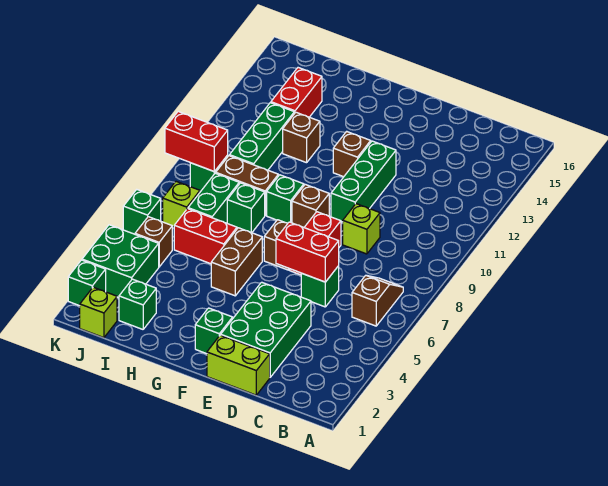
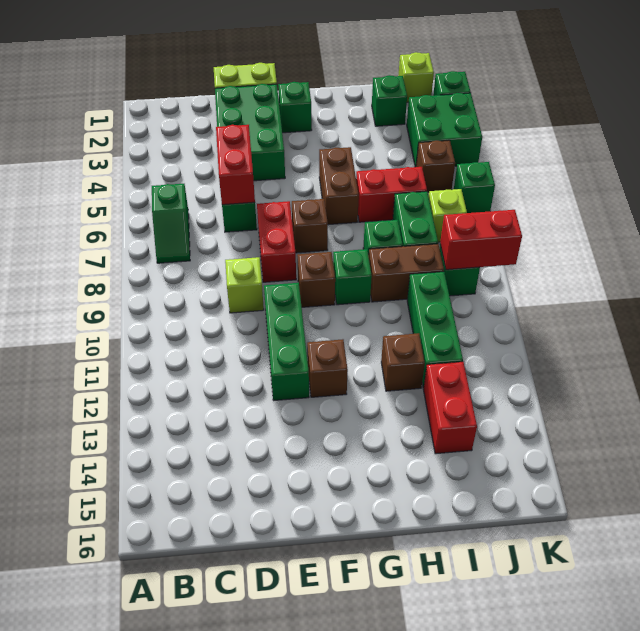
brown slope B6:B7 level 1 top 6 -> green slope B6:B7 level 1 top 6
red brick D6:E6 level 2 -> red brick D5:D6 level 2

